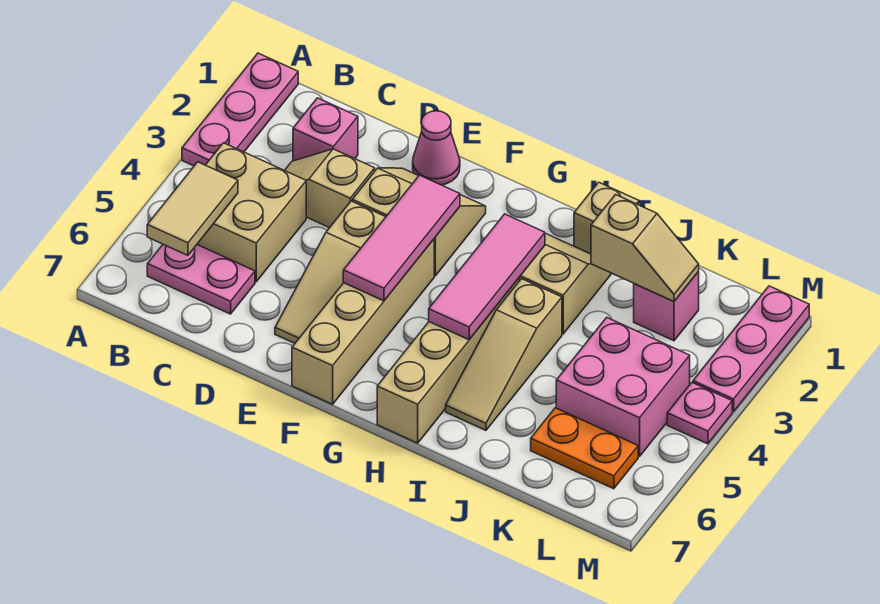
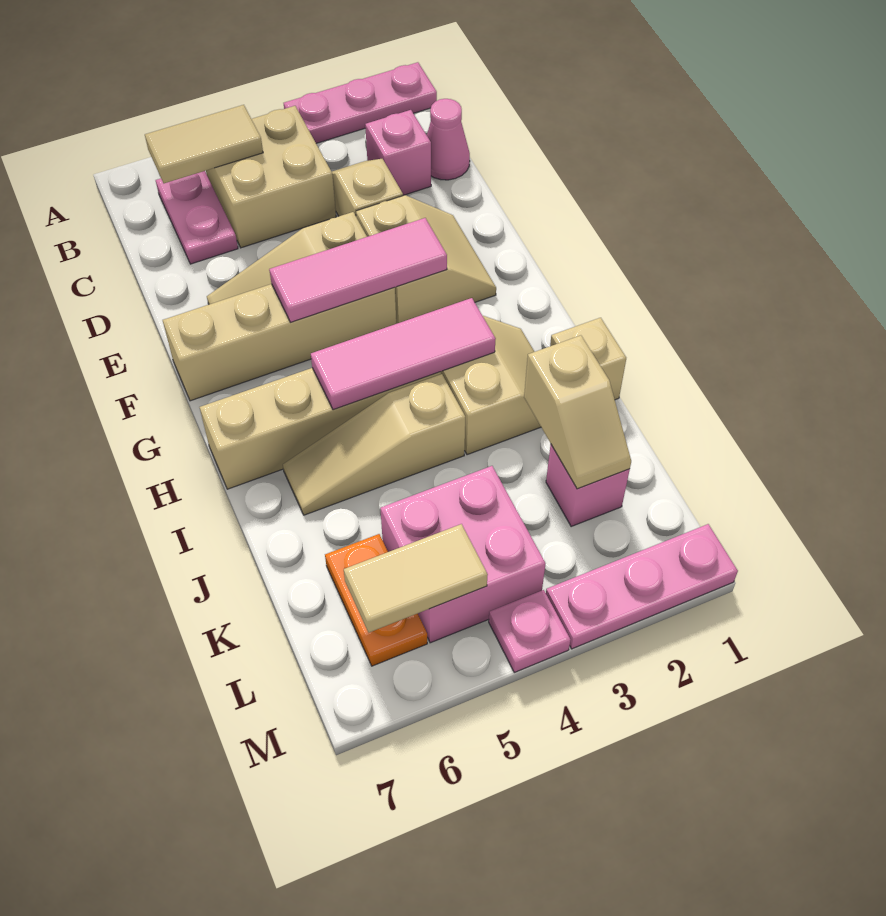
pink cone E1 level 1 -> pink cone C1 level 1
none -> tan tile L5:L6 level 2

